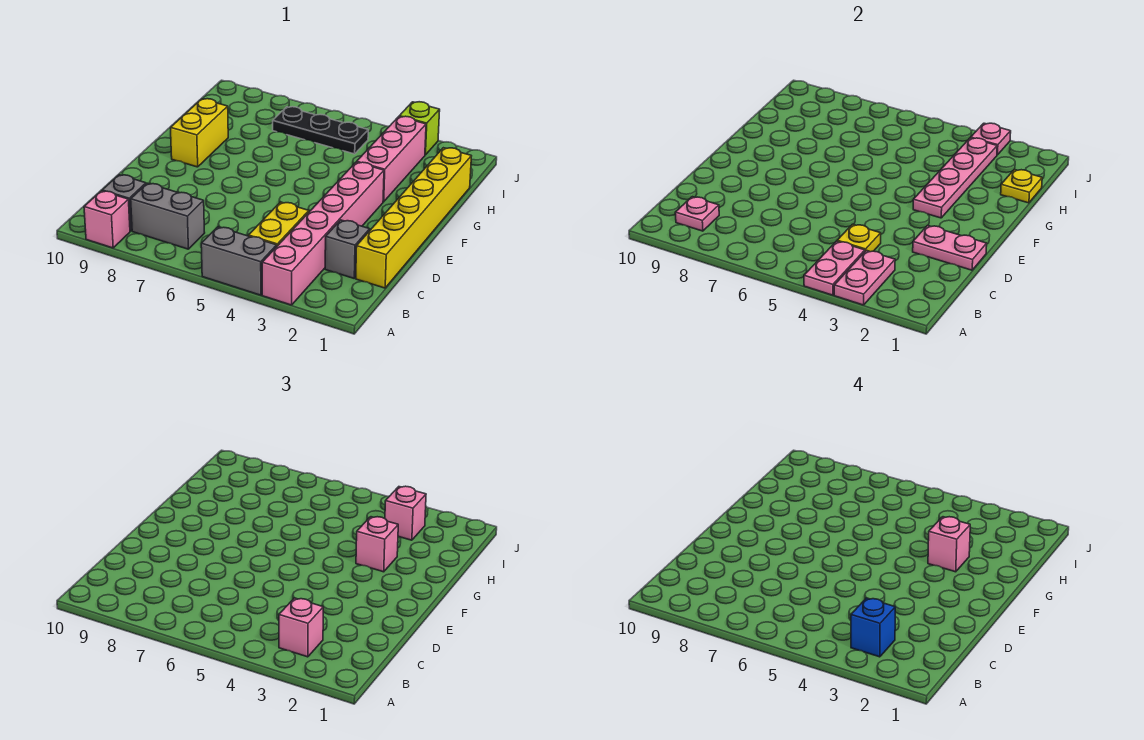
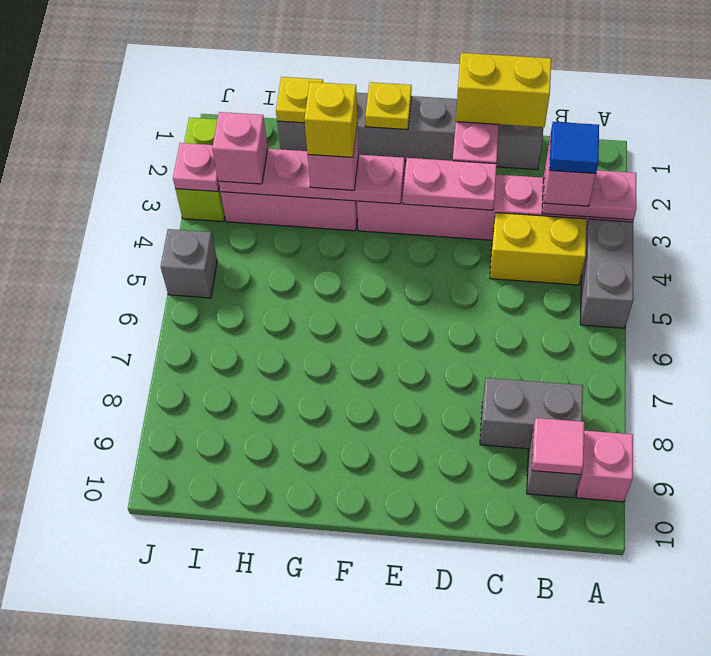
pink plate A4:B4 level 2 -> pink plate D3:E3 level 2
blue brick B3 level 4 -> blue tile B3 level 4
grey brick B7:B8 level 1 -> grey brick B8:C8 level 1
pink plate B9 level 2 -> pink tile B9 level 2
yellow brick C1:H1 level 1 -> grey brick C1:H1 level 1
grey brick C2 level 1 -> grey brick J5 level 1
yellow plate C4 level 2 -> yellow plate F1 level 2
yellow brick F9:G9 level 1 -> yellow brick C1:D1 level 3
pink brick G3 level 4 -> yellow brick G3 level 4
black plate I5:I7 level 1 -> none
lime brick J3 level 1 -> lime brick J2:J3 level 1

